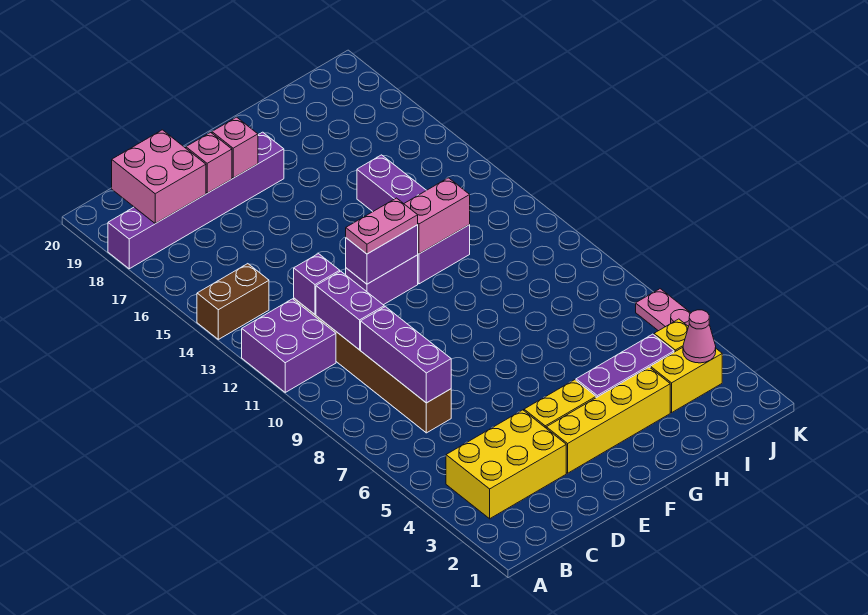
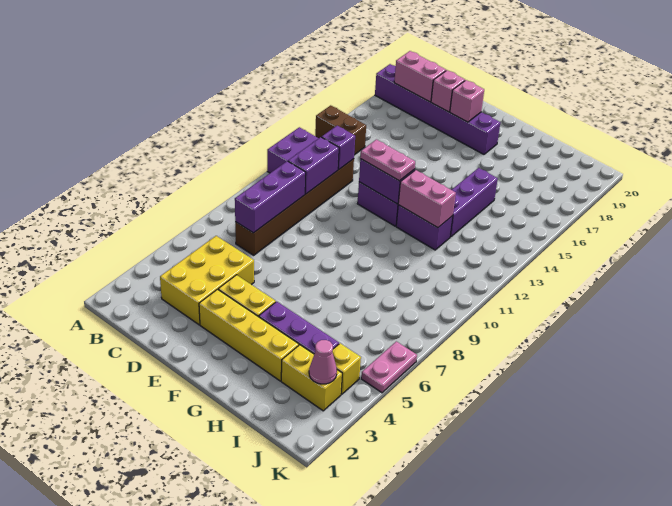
yellow brick B3:D4 level 1 -> yellow brick C3:D5 level 1
pink brick B18:C19 level 2 -> pink brick B18:C18 level 2

